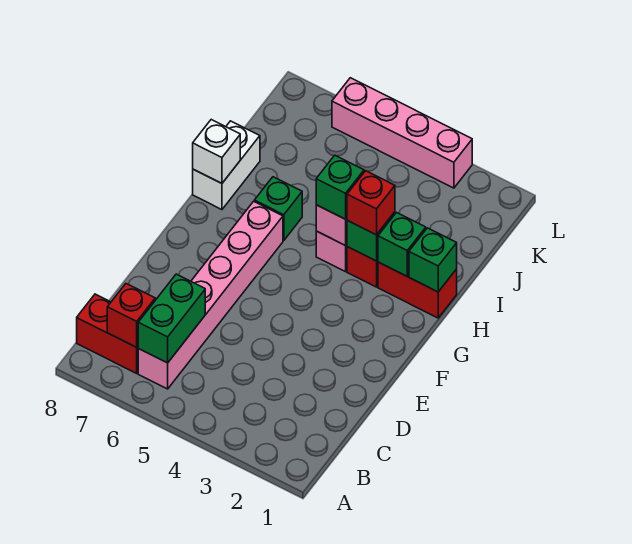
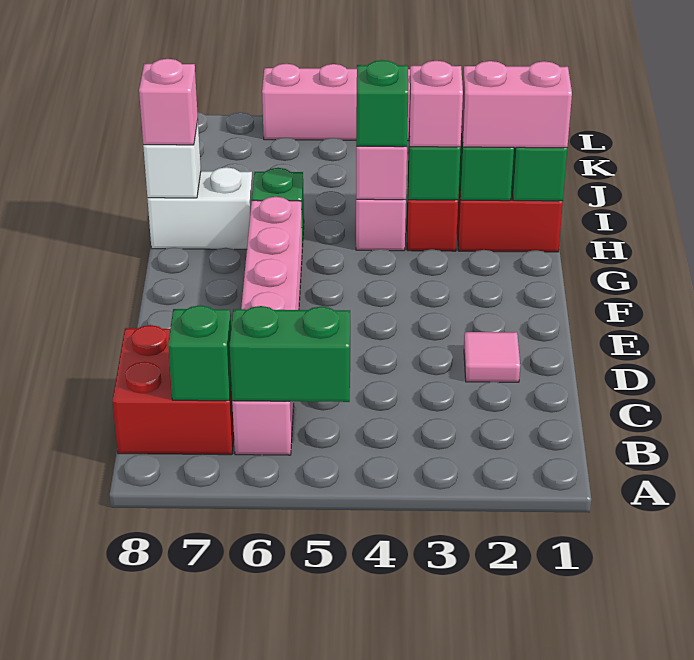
green brick B6:C6 level 2 -> green brick B5:B6 level 2
red brick B7:B8 level 1 -> red brick B7:C8 level 1
red brick B7 level 2 -> green brick B7 level 2
none -> pink tile D2 level 1
none -> pink brick H1:H2 level 3
red brick H3 level 3 -> pink brick H3 level 3
white brick H8:I8 level 1 -> white brick H7:H8 level 1
none -> pink brick H8 level 3

